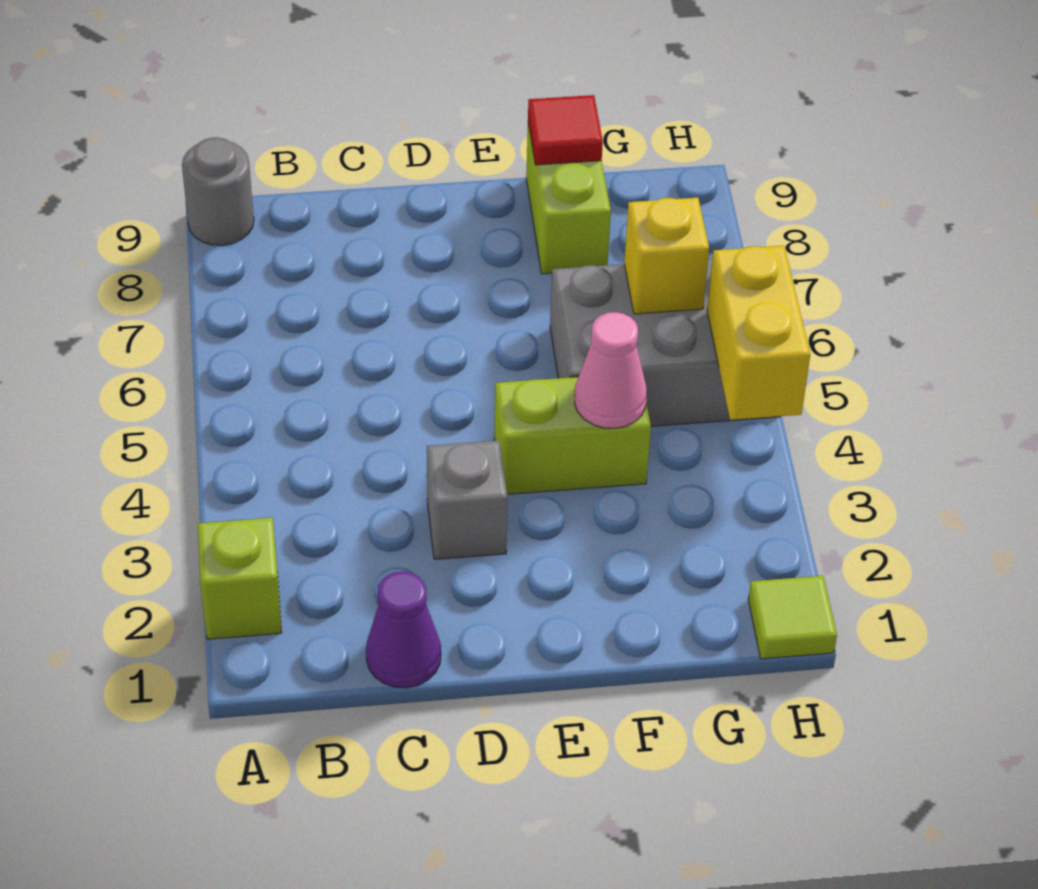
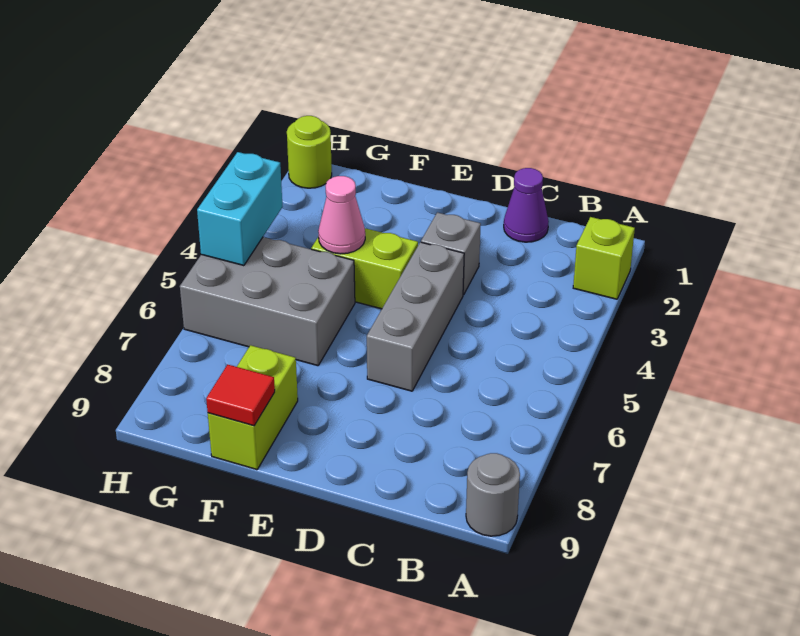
none -> grey brick D4:D6 level 1
yellow brick G6 level 2 -> none
lime tile H1 level 1 -> lime round brick H1 level 1
yellow brick H4:H5 level 2 -> cyan brick H4:H5 level 2

